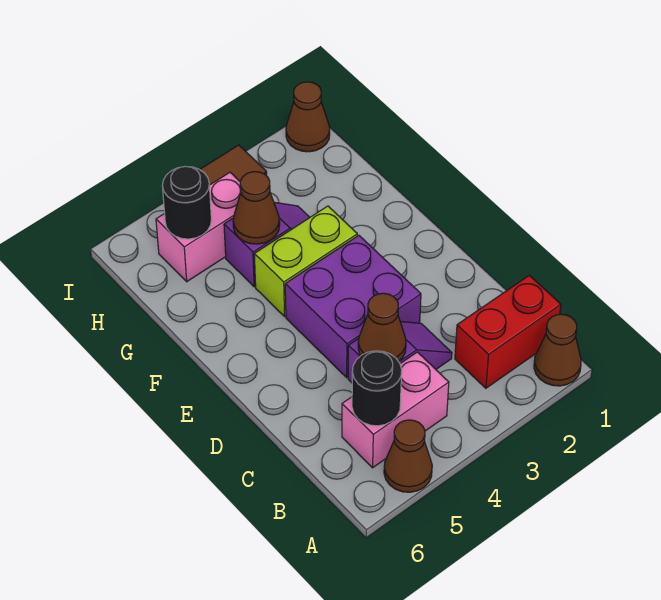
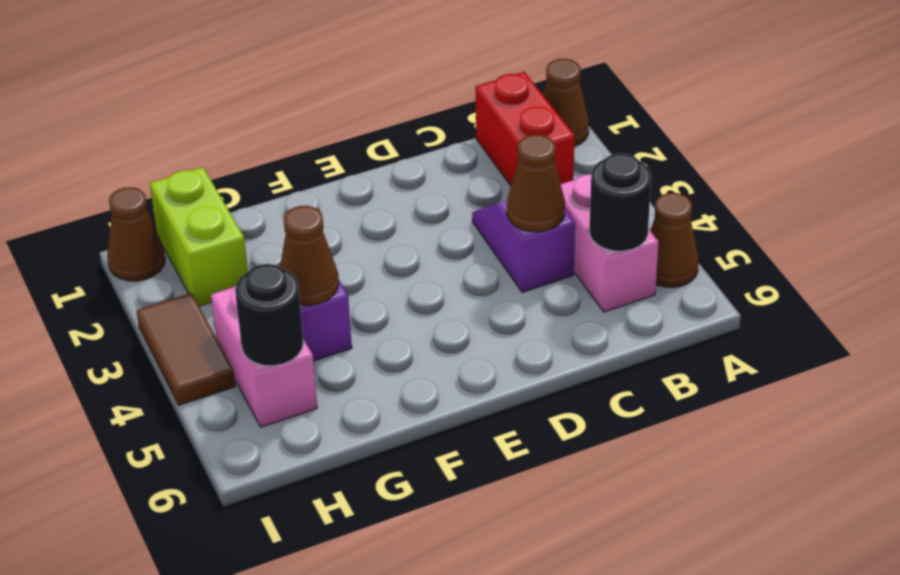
purple brick D3:E4 level 1 -> none
lime brick F3:F4 level 1 -> lime brick H1:H2 level 1

